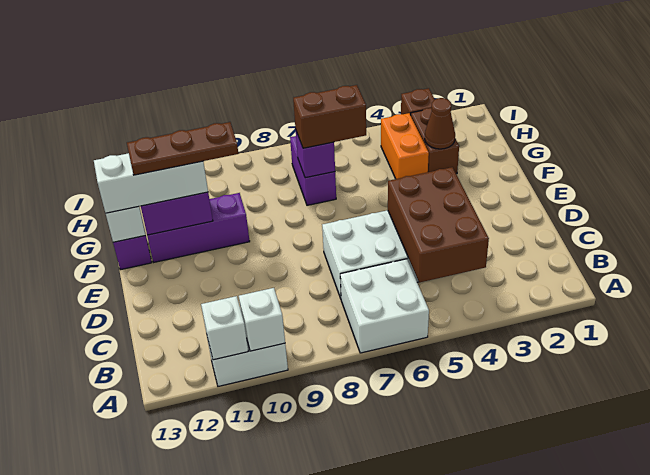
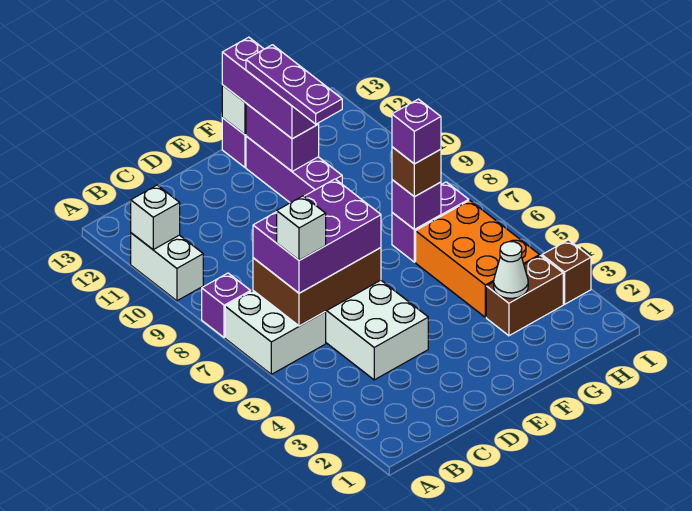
none -> purple brick A8 level 1
white brick A10 level 2 -> white brick B6 level 4
brown brick B4:D5 level 2 -> brown brick B6:D7 level 2
none -> purple brick B6:D7 level 3
brown plate F10:F12 level 4 -> purple plate F10:F12 level 4
white brick F11:F13 level 3 -> purple brick F11:F13 level 3
brown cone G3 level 2 -> white cone G3 level 2
orange brick G4:H4 level 1 -> orange brick G4:H6 level 1
brown brick G6:G7 level 3 -> brown brick G7 level 3
none -> purple brick G7 level 4

